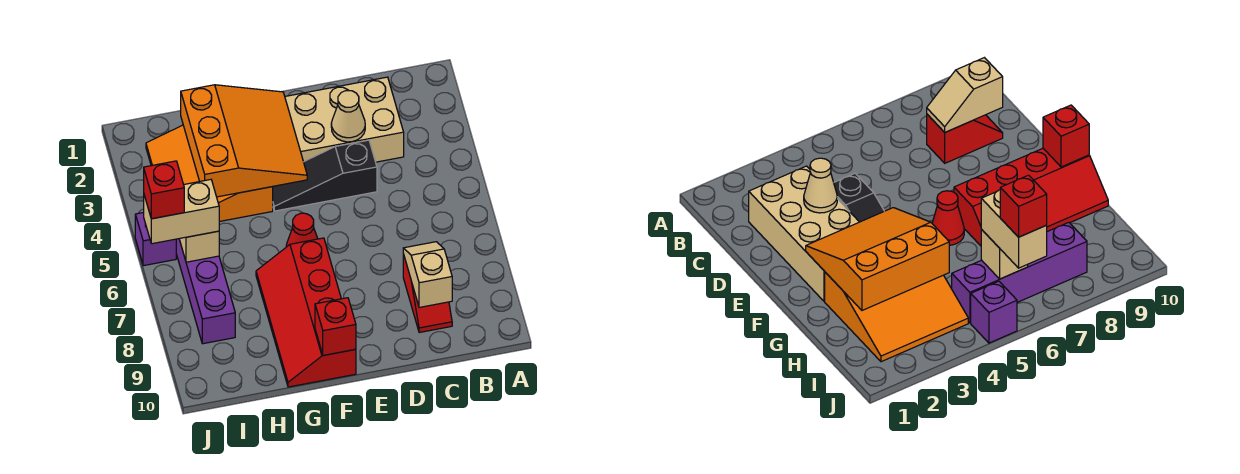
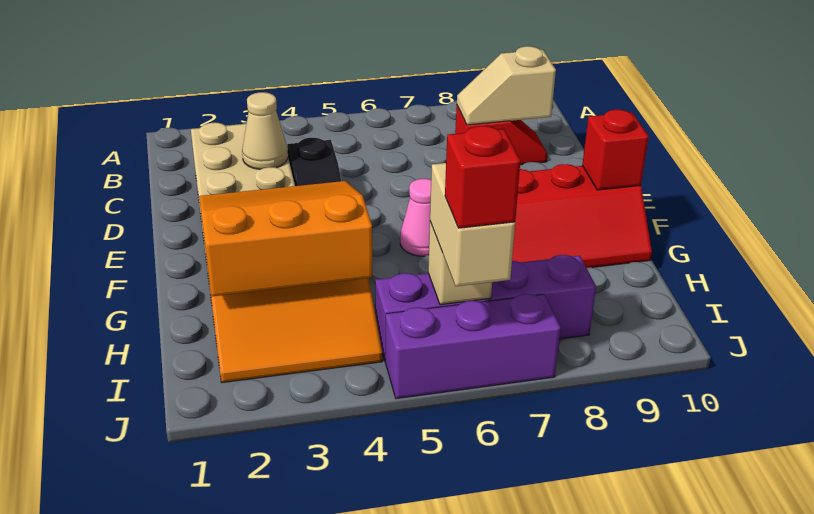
red cone F6 level 1 -> pink cone F6 level 1
purple brick J5 level 1 -> purple brick J5:J7 level 1

